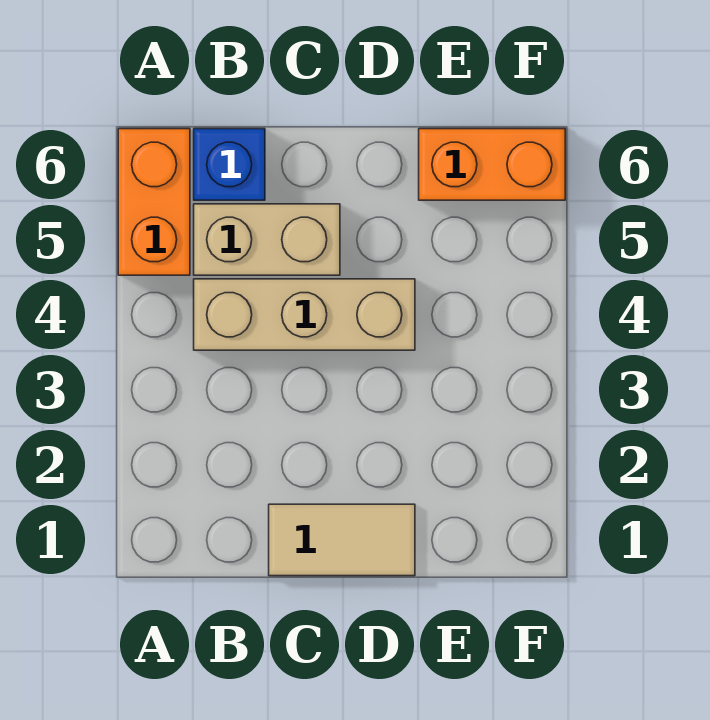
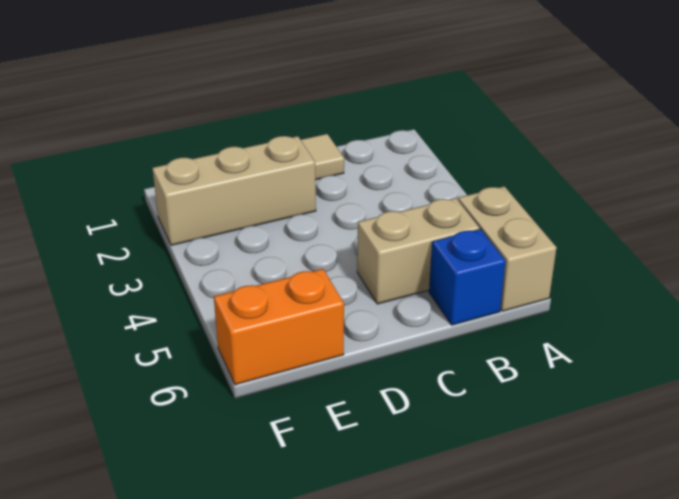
orange brick A5:A6 level 1 -> tan brick A5:A6 level 1
tan brick B4:D4 level 1 -> tan brick D2:F2 level 1

